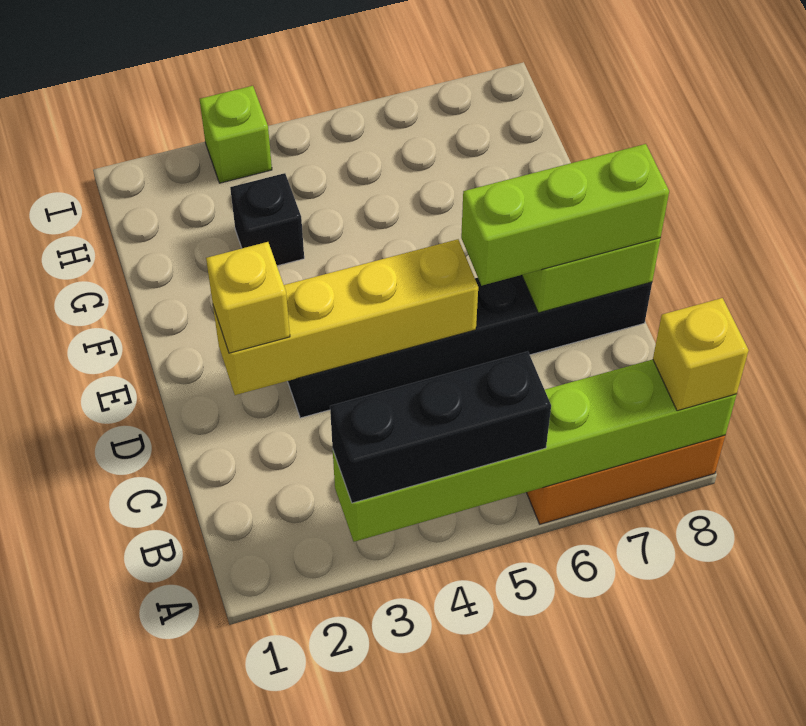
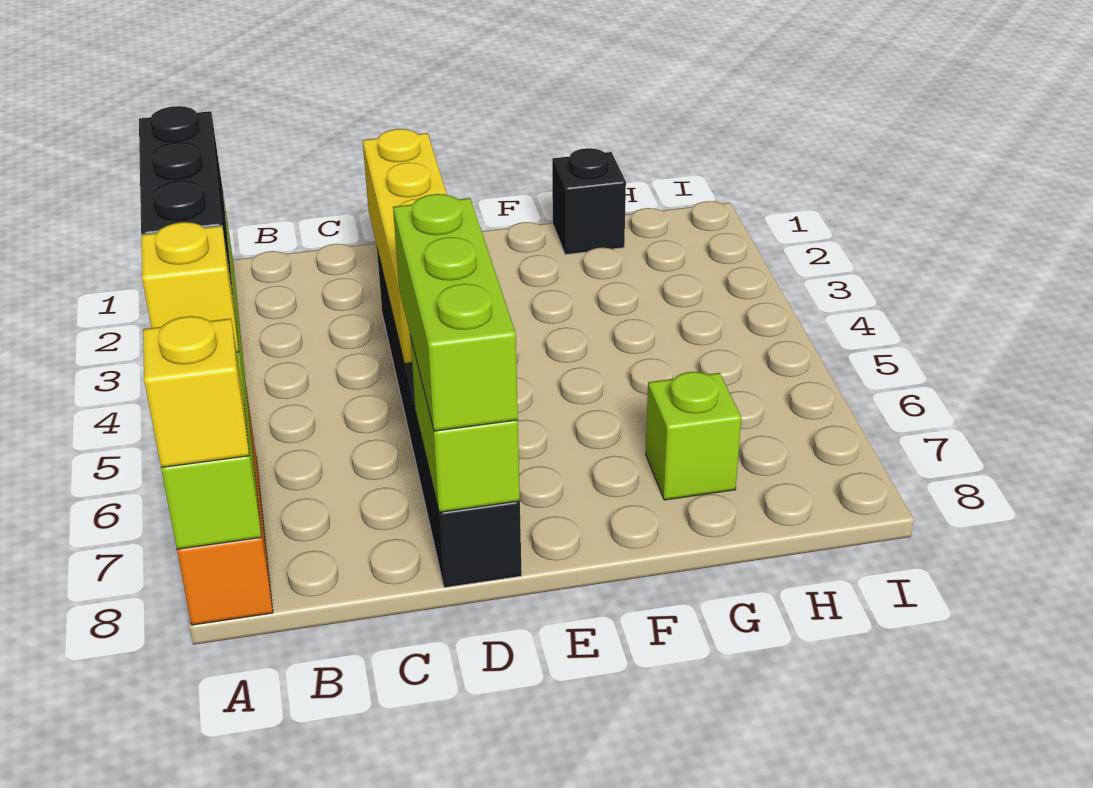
yellow brick D2 level 3 -> yellow brick A6 level 3
black brick G3 level 1 -> black brick G1 level 1
lime brick I3 level 1 -> lime brick G7 level 1

